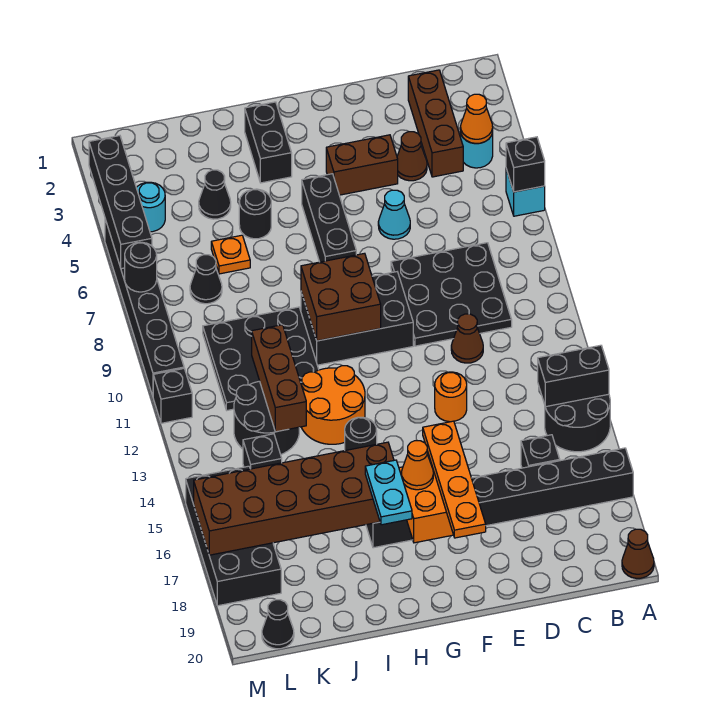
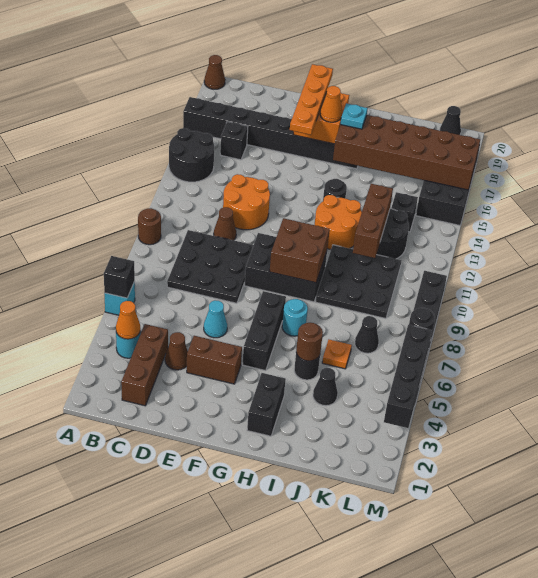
none -> brown round brick A10 level 1
black brick A14:B14 level 2 -> none
orange round brick E13 level 1 -> orange round brick D12:E13 level 1
cyan plate H17:H18 level 3 -> cyan plate H17 level 3
none -> brown round brick I5 level 2
cyan round brick L4 level 1 -> cyan round brick H7 level 1
black brick M11 level 1 -> none

